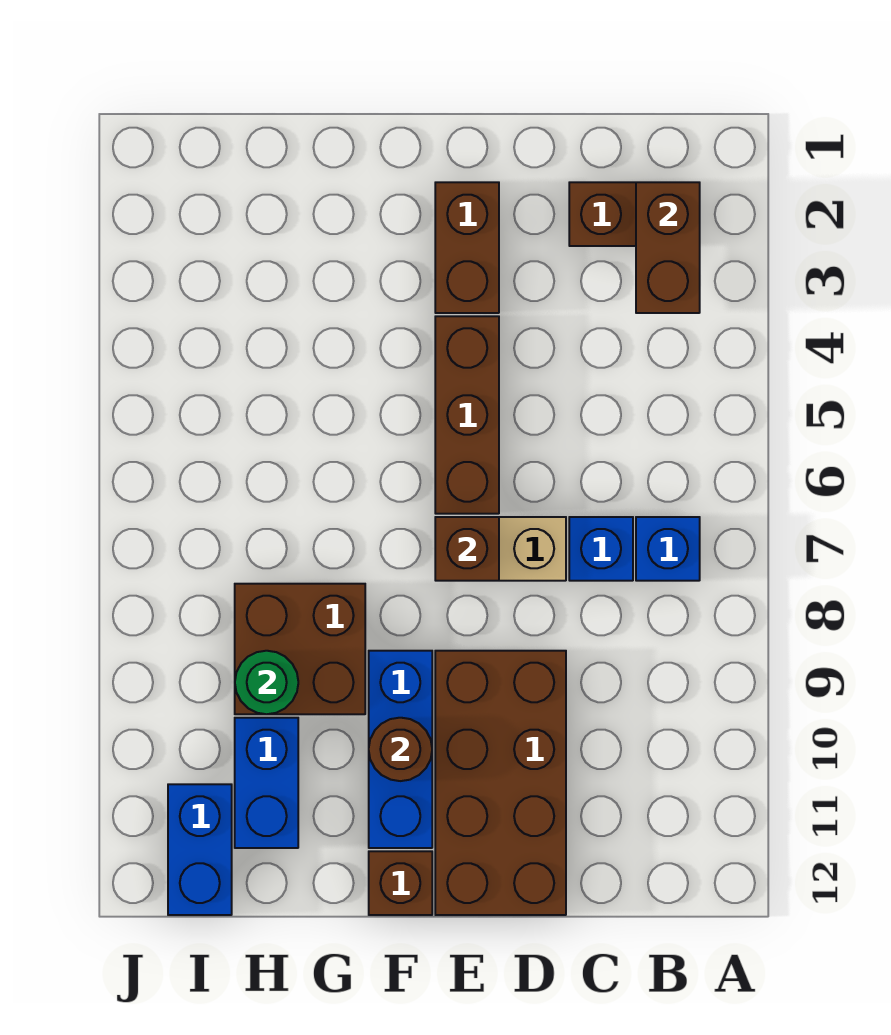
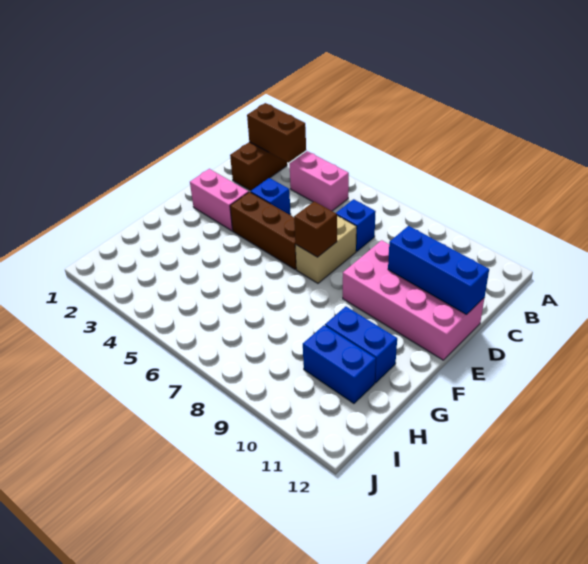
none -> pink brick B4:B5 level 1
blue brick B7 level 1 -> blue brick D4 level 1
brown brick D9:E12 level 1 -> pink brick D9:E12 level 1
brown brick E2:E3 level 1 -> pink brick E2:E3 level 1
blue brick F9:F11 level 1 -> blue brick D10:D12 level 2
brown round brick F10 level 2 -> none
brown brick F12 level 1 -> none
brown brick G8:H9 level 1 -> none
green round brick H9 level 2 -> none
blue brick I11:I12 level 1 -> blue brick G10:G11 level 1

